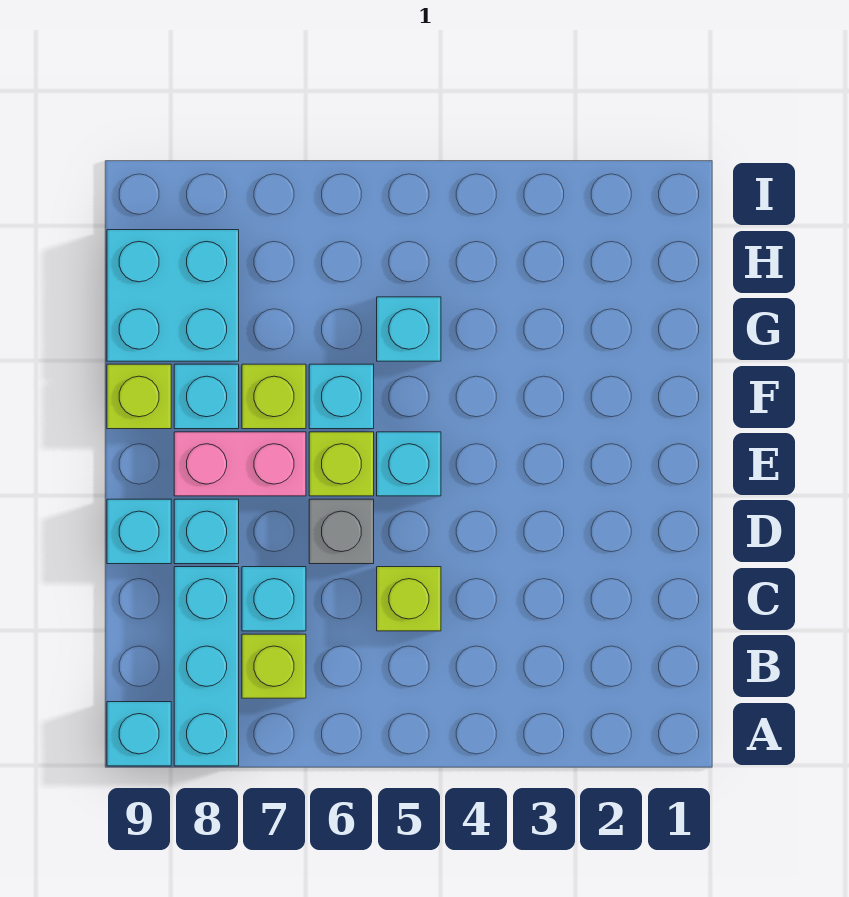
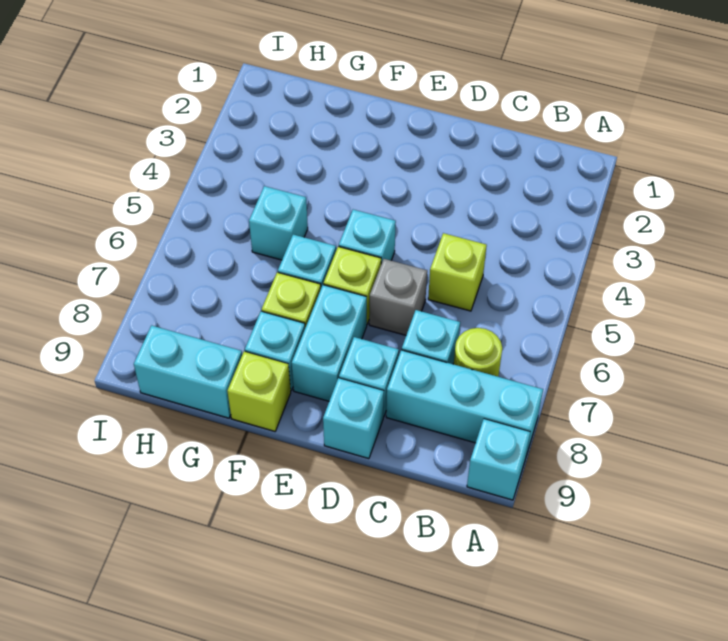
lime brick B7 level 1 -> lime round brick B7 level 1
pink brick E7:E8 level 1 -> cyan brick E7:E8 level 1
cyan brick G8:H9 level 1 -> cyan brick G9:H9 level 1

